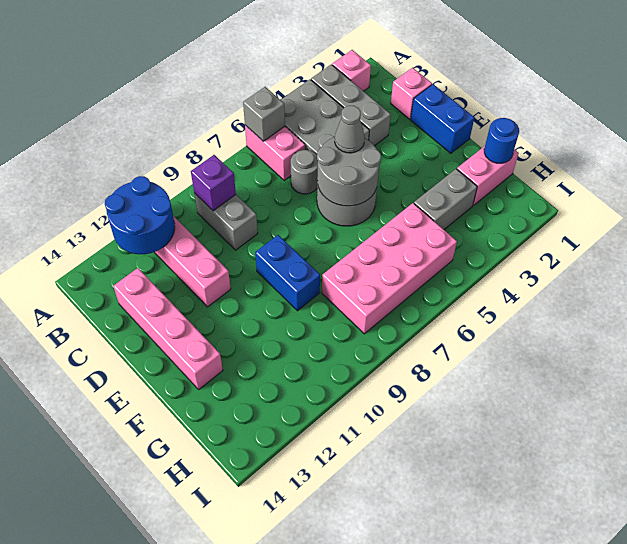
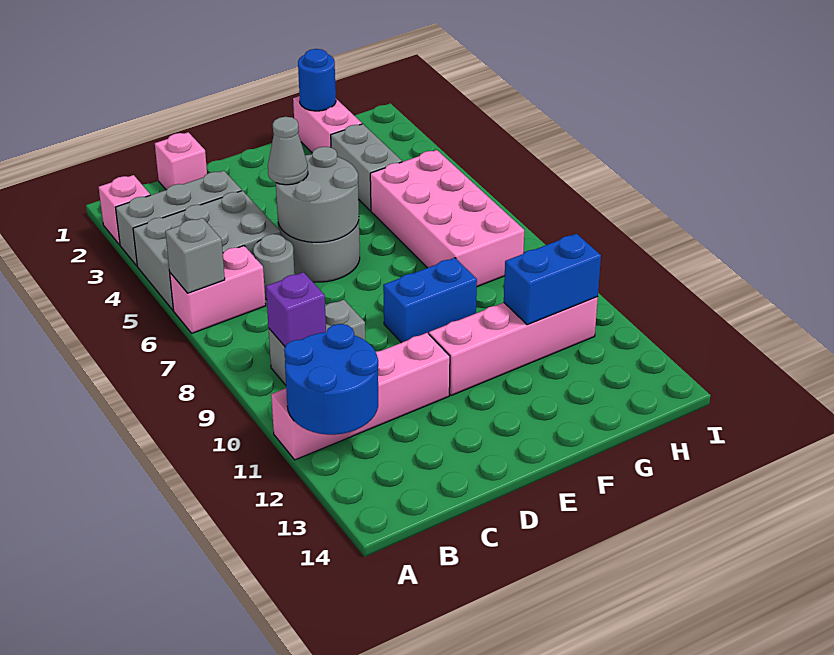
pink brick C13:F13 level 1 -> pink brick E11:H11 level 1
blue brick D1:E1 level 1 -> blue brick G11:H11 level 2

